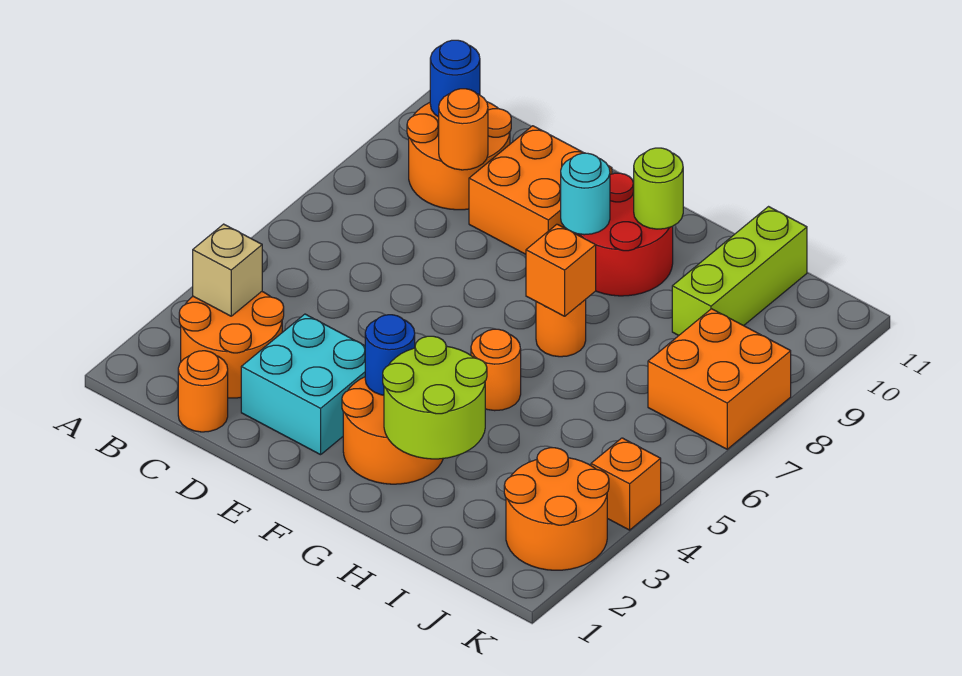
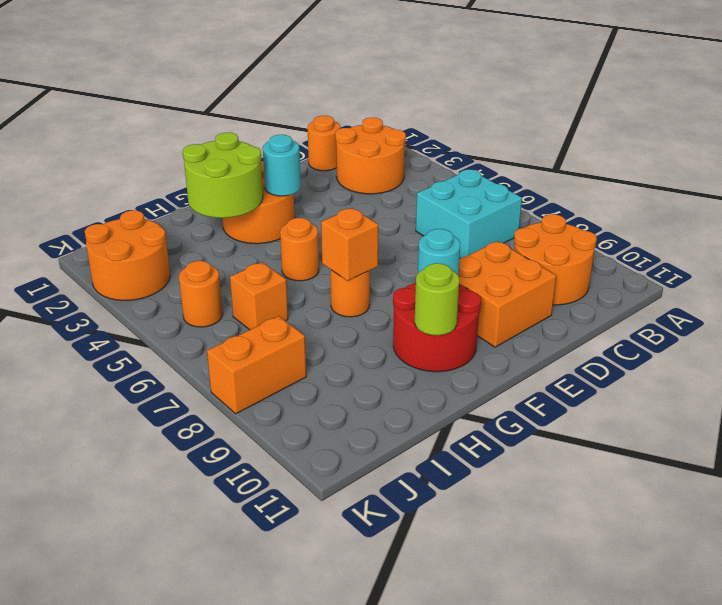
tan brick B3 level 2 -> none
blue round brick B10 level 2 -> none
orange round brick C9 level 2 -> orange round brick J5 level 1
cyan brick D2:E3 level 1 -> cyan brick B6:C7 level 1
blue round brick F3 level 2 -> cyan round brick F3 level 2
lime brick I9:I11 level 1 -> none
orange brick J7:K8 level 1 -> orange brick J8:K8 level 1
orange brick K4 level 1 -> orange brick I6 level 1

